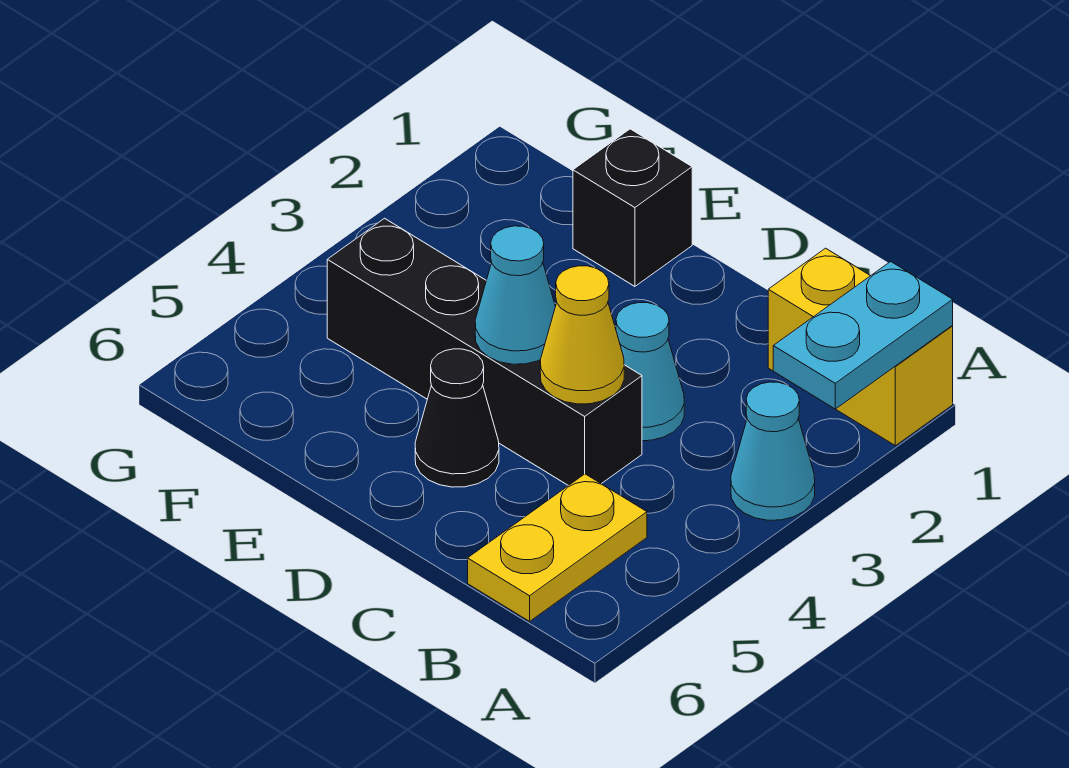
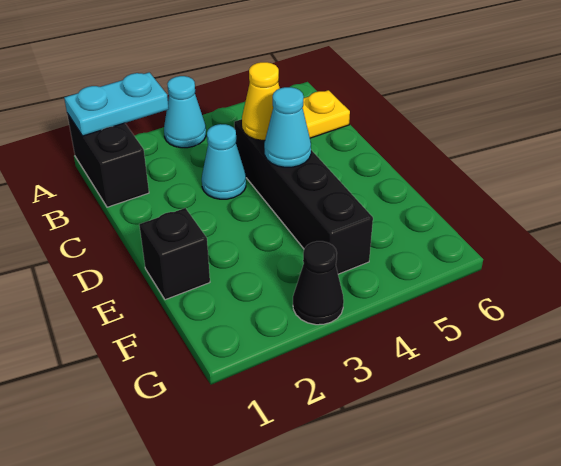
yellow brick A1:B1 level 1 -> black brick A1:B1 level 1
black cone D5 level 1 -> black cone G3 level 1

